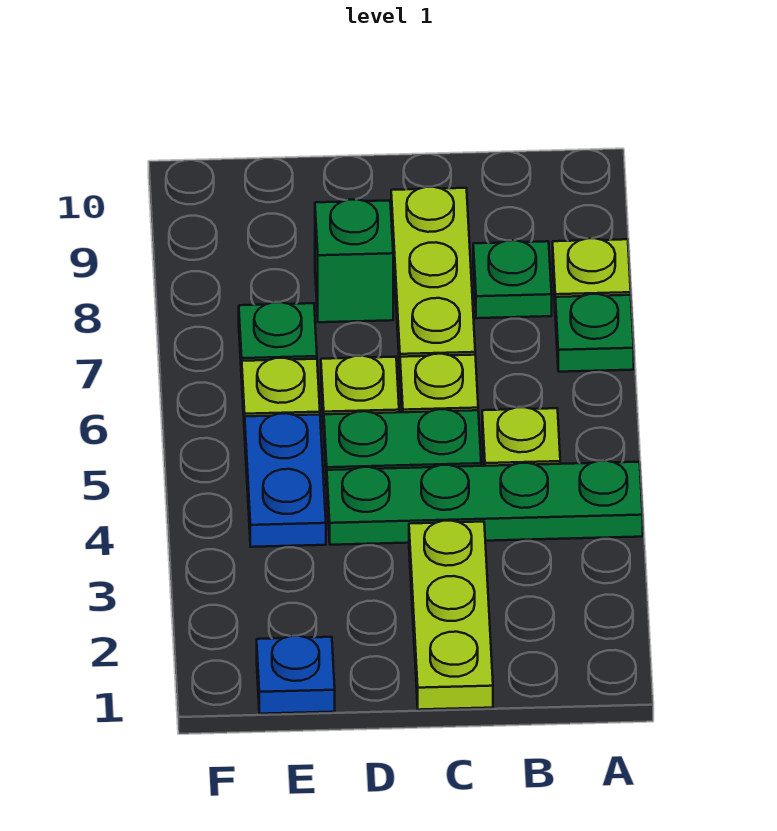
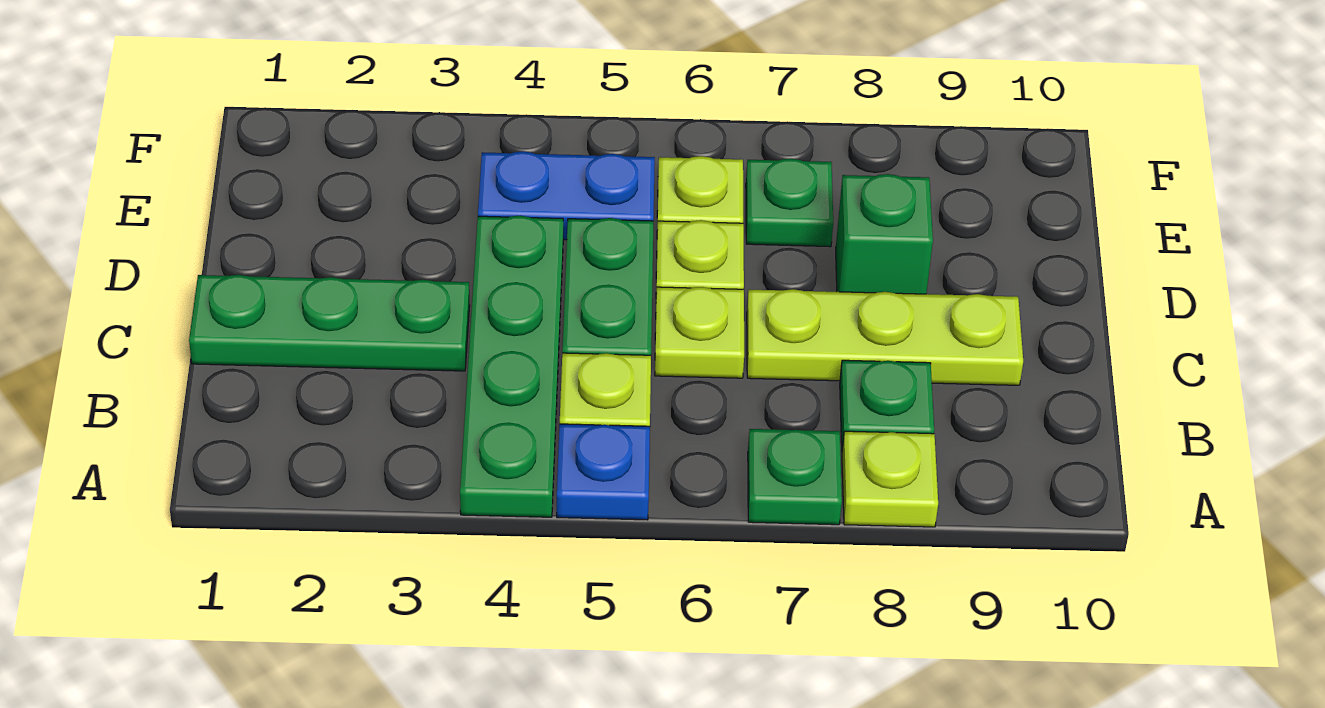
lime plate C1:C3 level 1 -> green plate C1:C3 level 1
blue plate E1 level 1 -> blue plate A5 level 1

